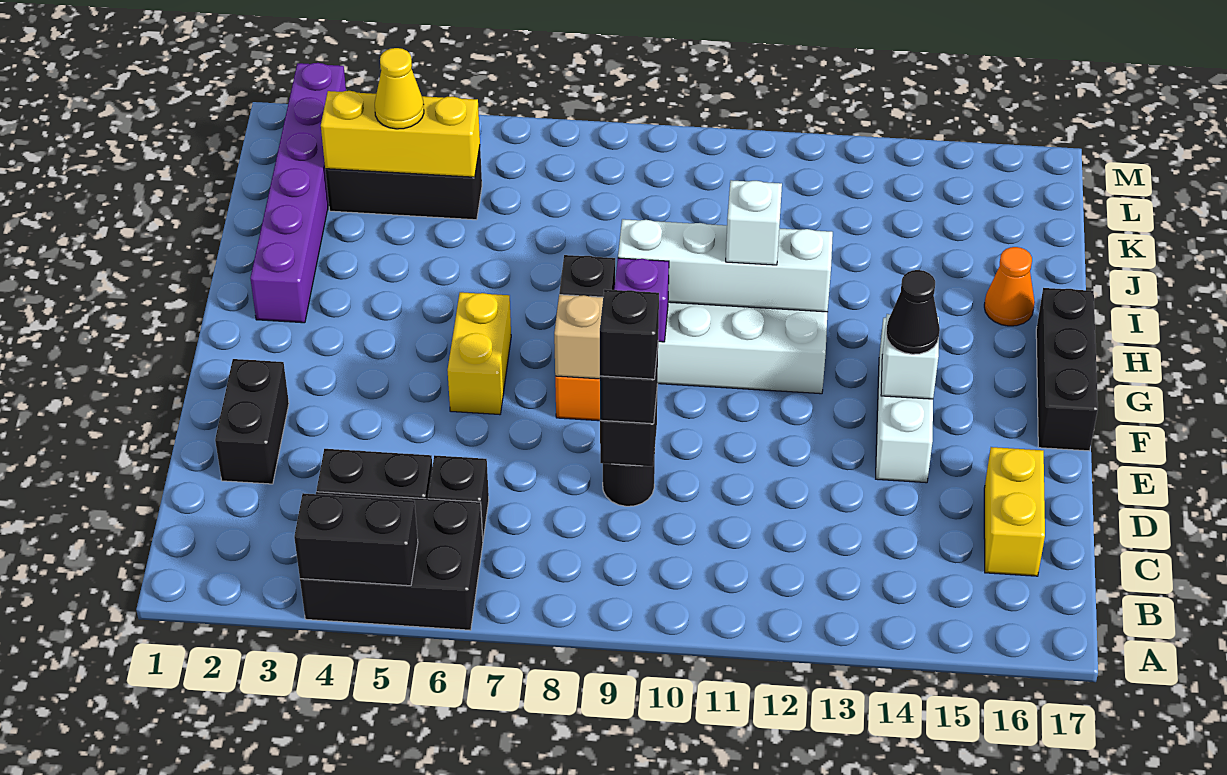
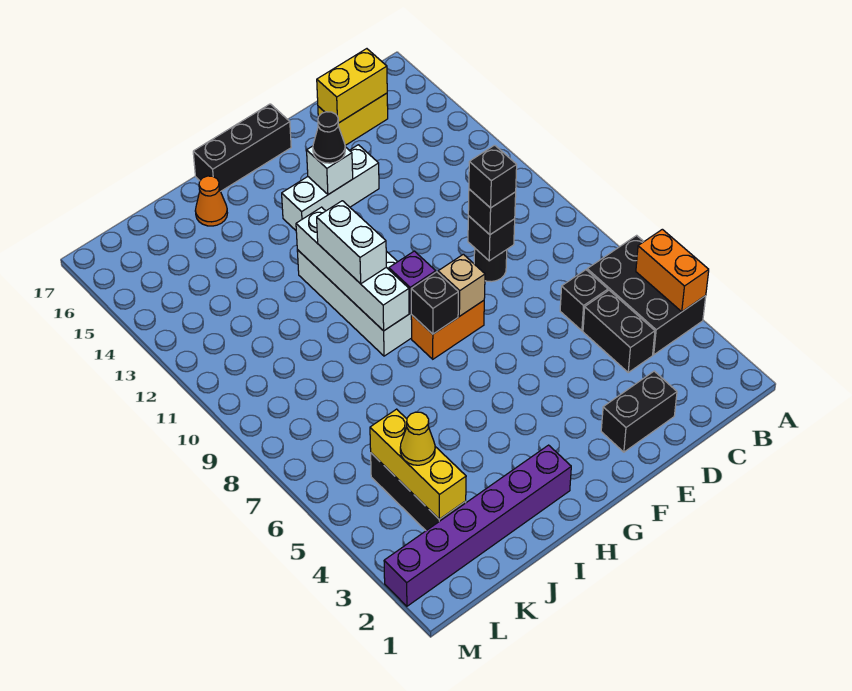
black brick A4:A5 level 2 -> orange brick A4:A5 level 2
yellow brick F6:G6 level 1 -> yellow brick C16:D16 level 2
white brick H11 level 3 -> white brick H10:H11 level 3

